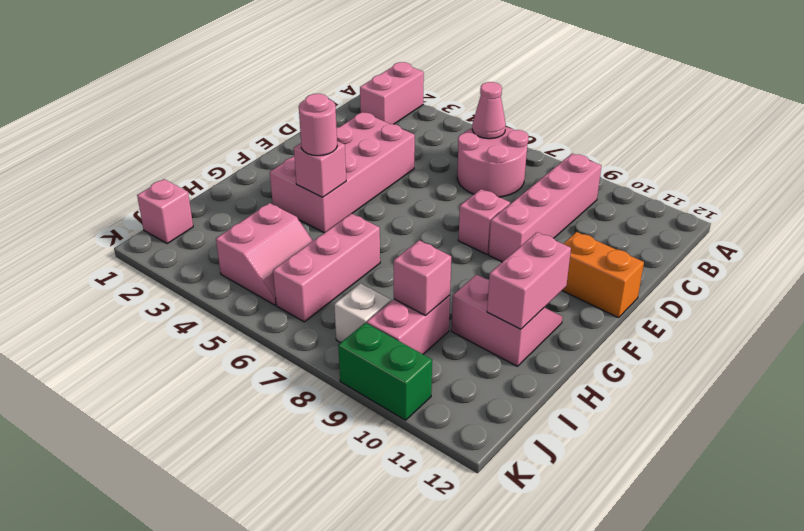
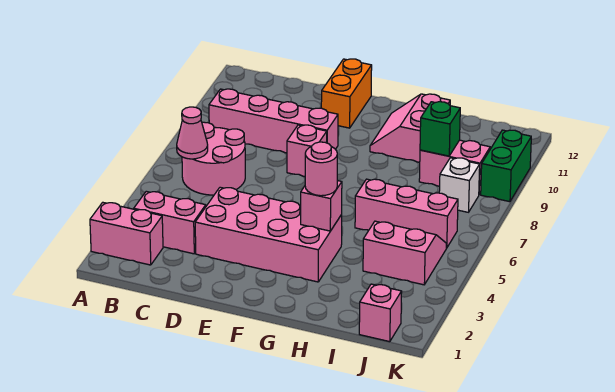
pink brick G11:H11 level 2 -> pink brick B3:C3 level 1
pink brick I9 level 2 -> green brick I9 level 2

